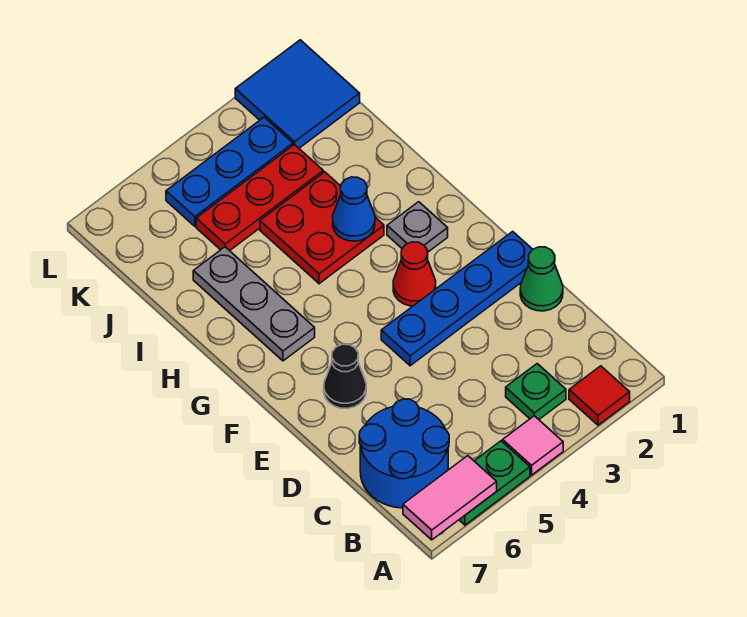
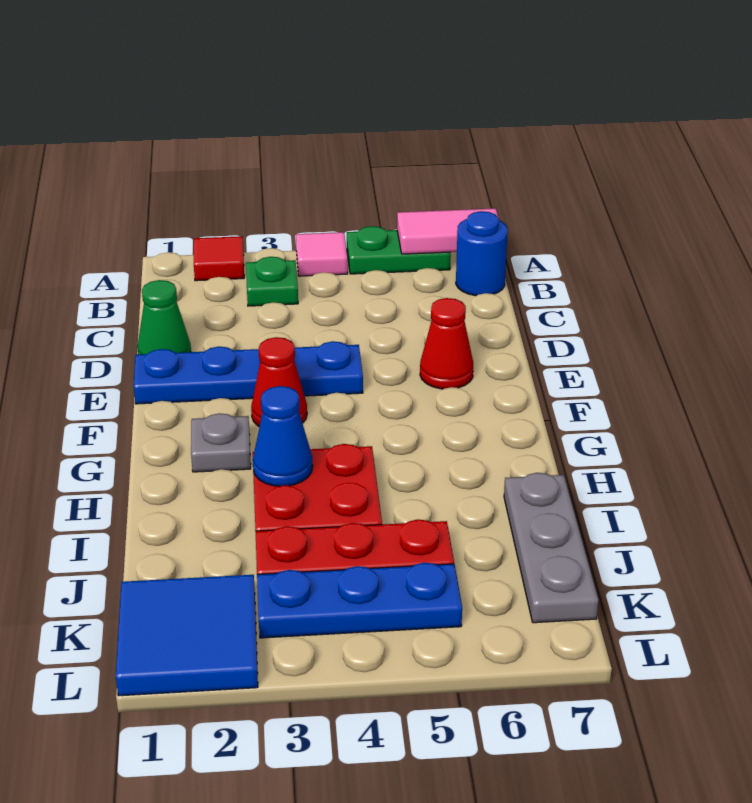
blue round brick B6:C7 level 1 -> blue round brick B7 level 1
black cone E6 level 1 -> red cone E6 level 1
grey plate G6:I6 level 1 -> grey plate I7:K7 level 1

